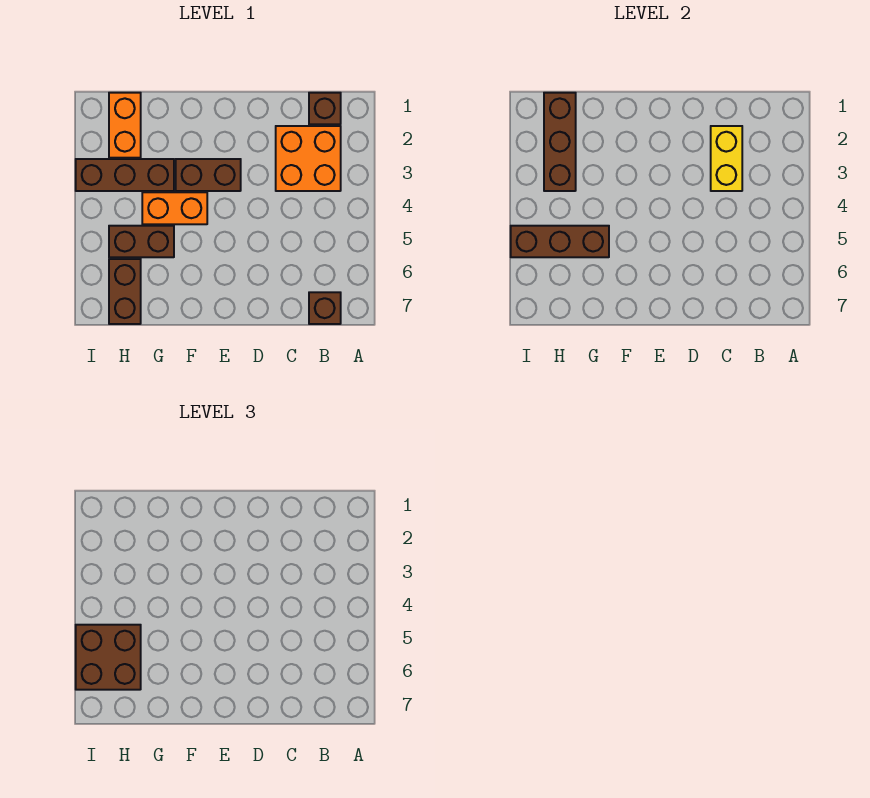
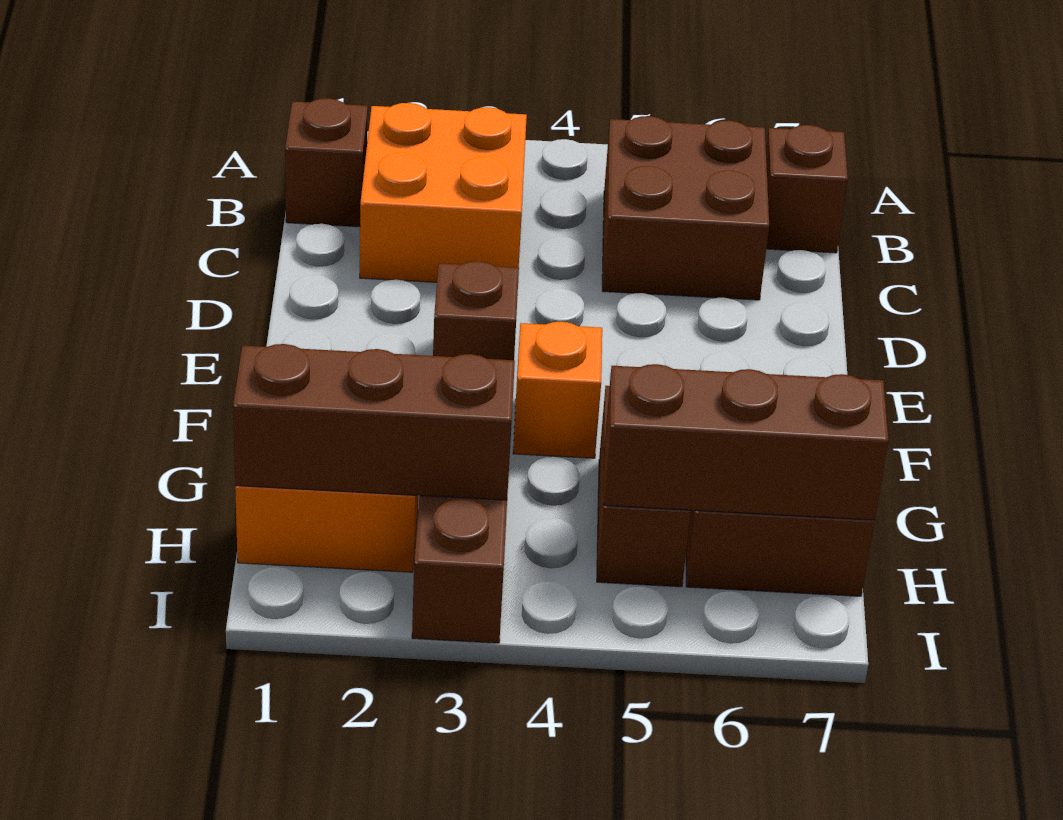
yellow brick C2:C3 level 2 -> none
brown brick E3:F3 level 1 -> brown brick E3 level 1
orange brick F4:G4 level 1 -> orange brick F4 level 1
brown brick G5:I5 level 2 -> brown brick H5:H7 level 2
brown brick H5:I6 level 3 -> brown brick B5:C6 level 1

